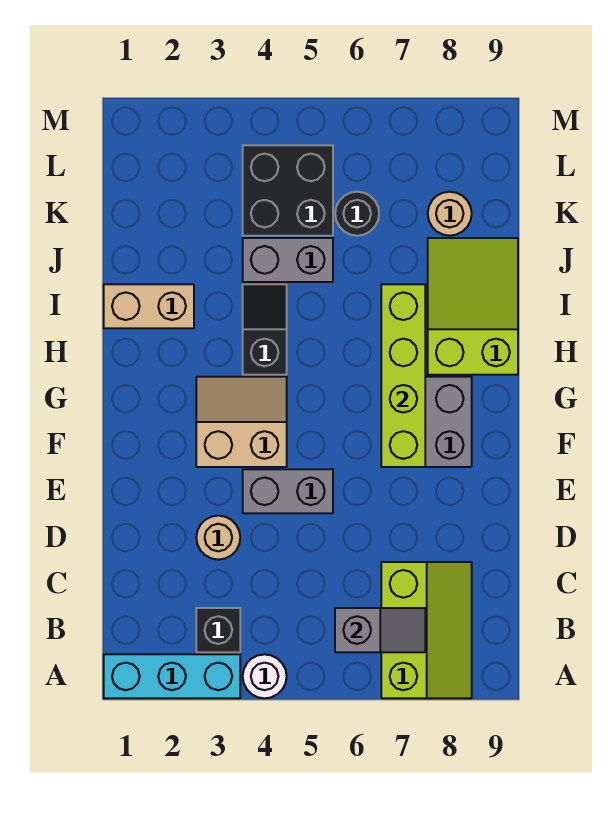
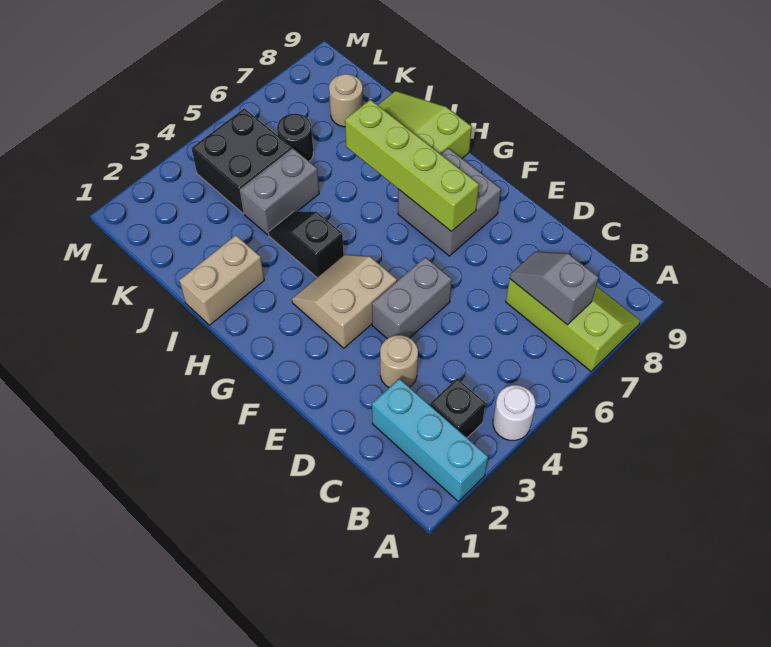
cyan brick A1:A3 level 1 -> cyan brick A2:C2 level 1
grey slope B6:B7 level 2 top 6 -> grey slope B7:C7 level 2 top B

